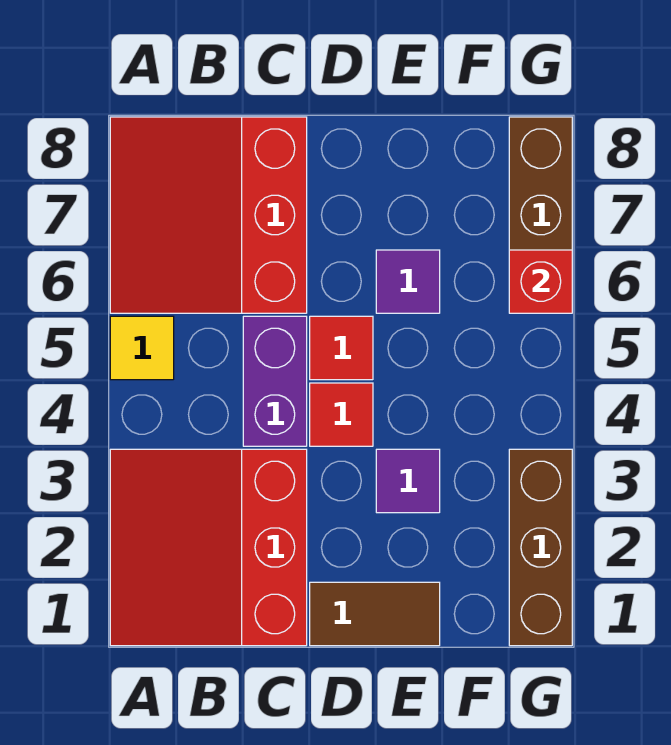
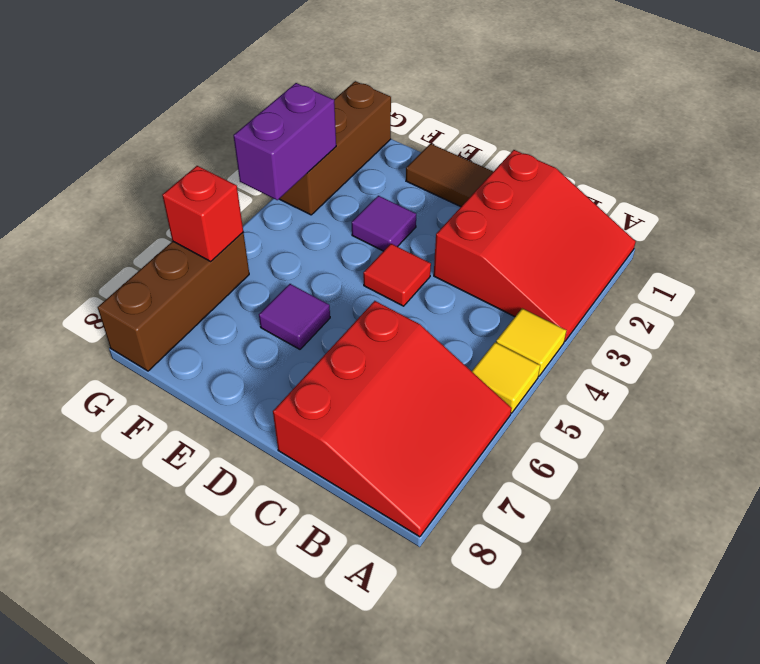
none -> yellow tile A4 level 1
purple brick C4:C5 level 1 -> purple brick G3:G4 level 2
red tile D5 level 1 -> none

